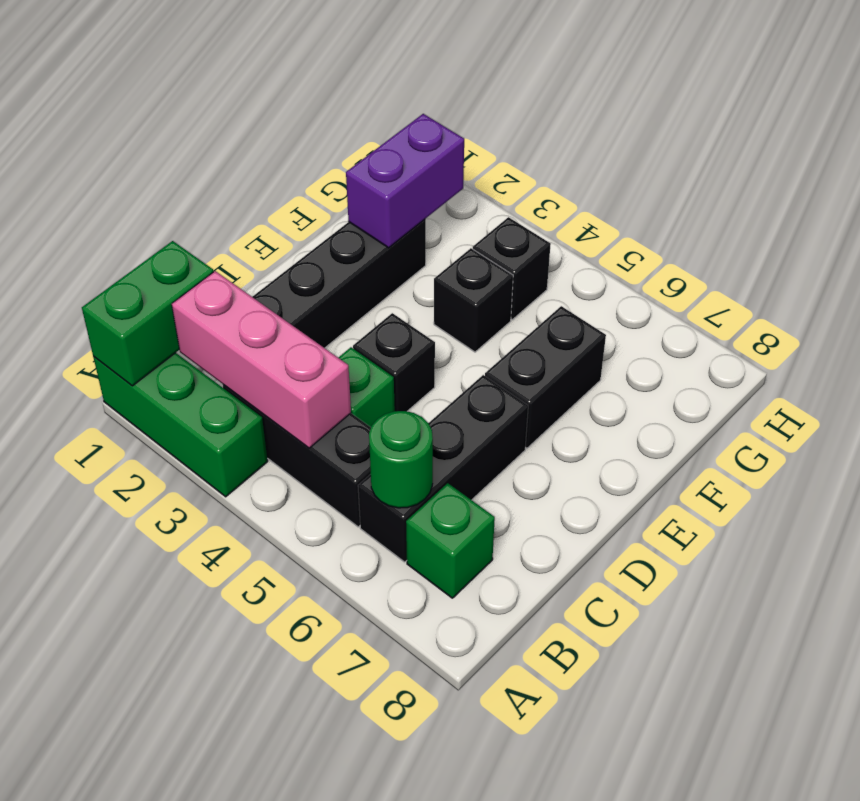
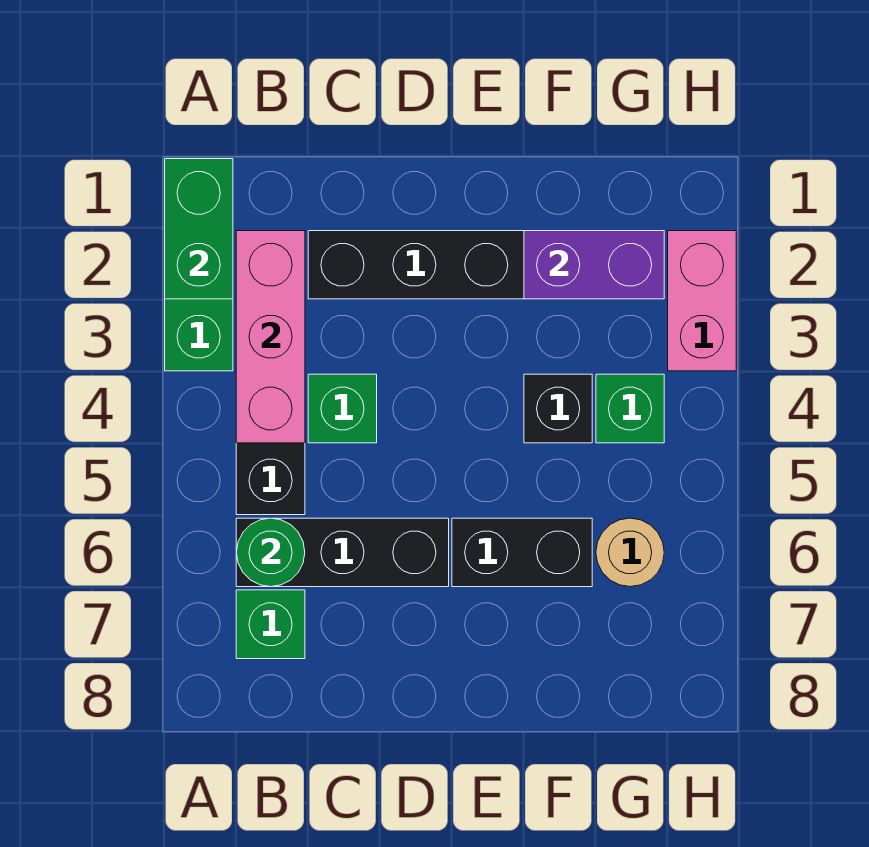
green brick A1:B1 level 2 -> green brick A1:A2 level 2
black brick D4 level 1 -> none
black brick G4 level 1 -> green brick G4 level 1
none -> tan round brick G6 level 1
none -> pink brick H2:H3 level 1

